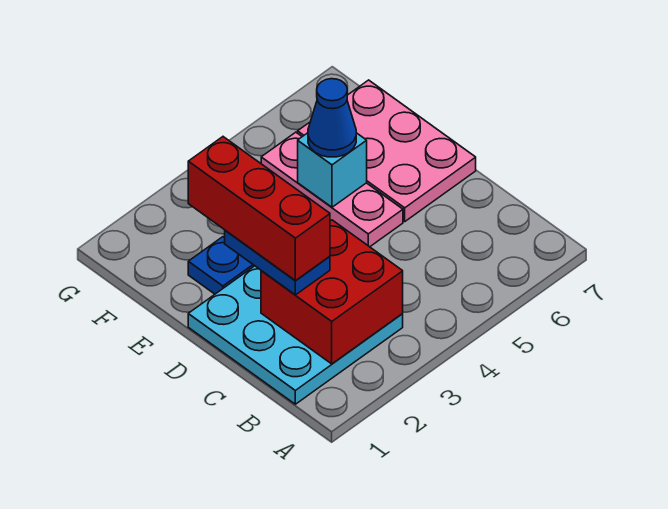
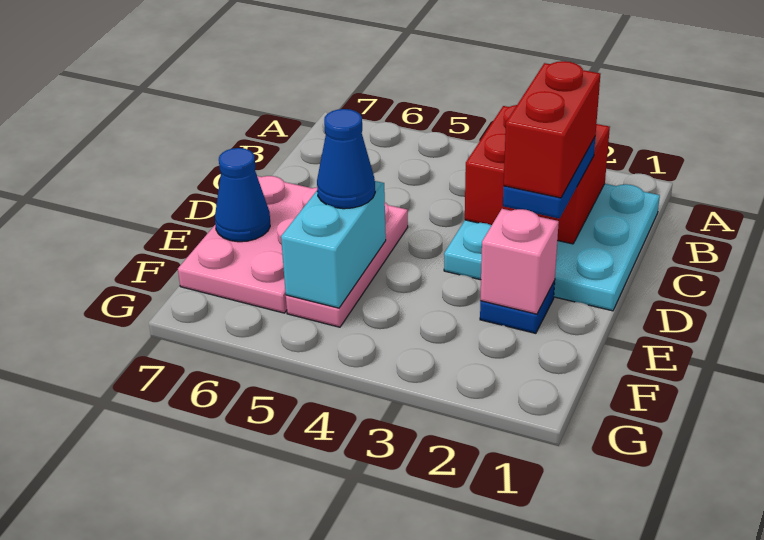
red brick C2:E2 level 4 -> red brick C2:D2 level 4
none -> pink brick E2 level 2
cyan brick E5 level 2 -> cyan brick E5:F5 level 2
none -> blue cone E7 level 2

